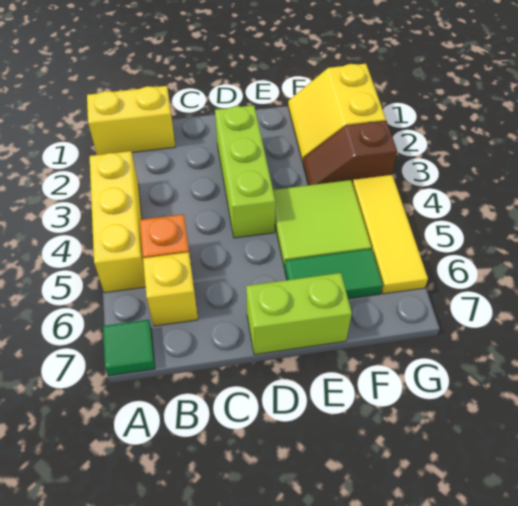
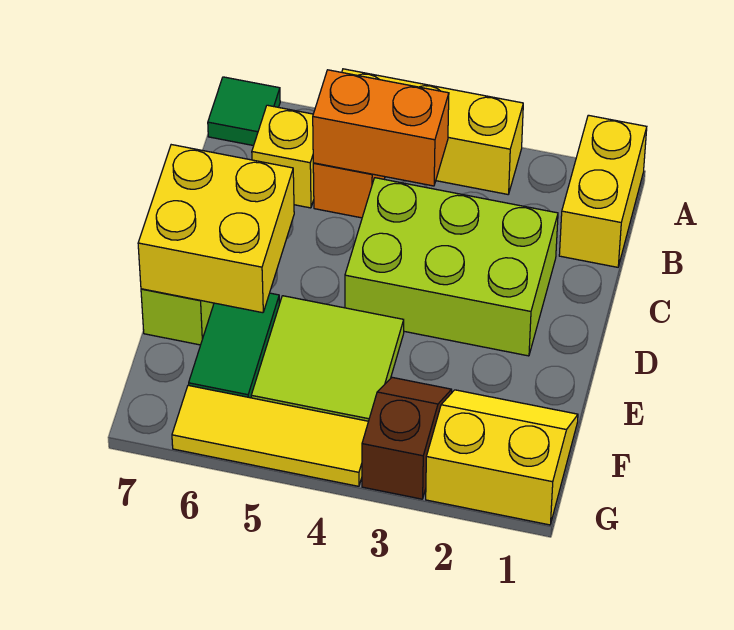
none -> orange brick B4:B5 level 2
lime brick D2:D4 level 1 -> lime brick C2:D4 level 1
none -> yellow brick D6:E7 level 2

